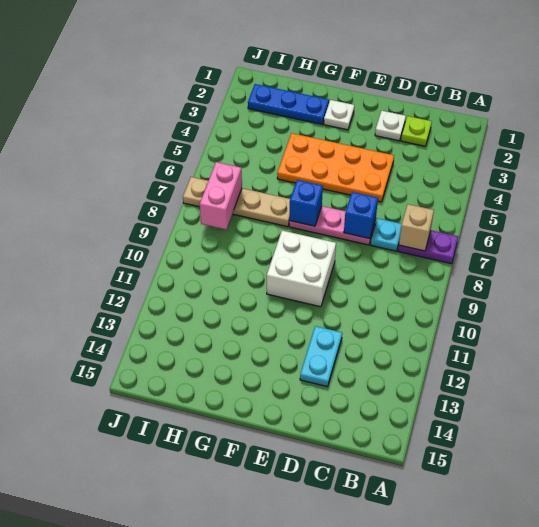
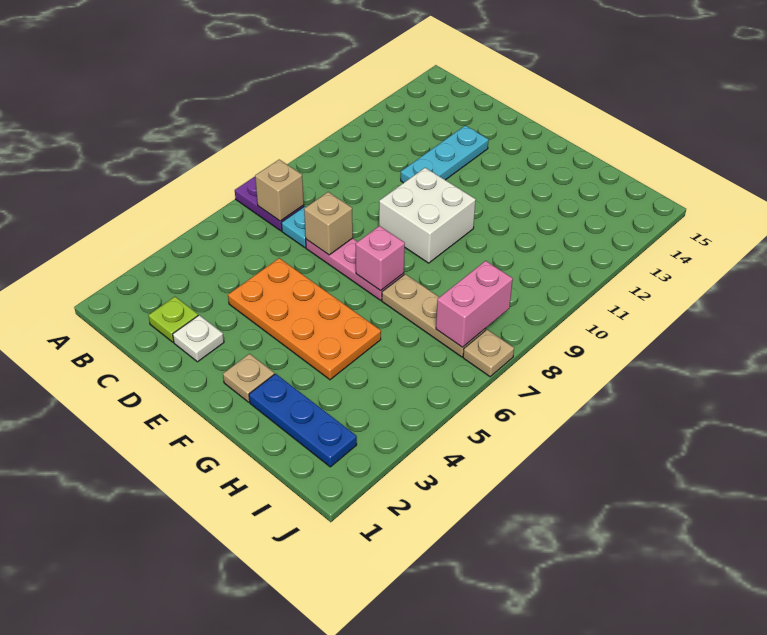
blue brick D7 level 2 -> tan brick D7 level 2
cyan plate D12:D13 level 1 -> cyan plate D11:D13 level 1
white plate F2 level 1 -> tan plate F2 level 1
blue brick F7 level 2 -> pink brick F7 level 2

